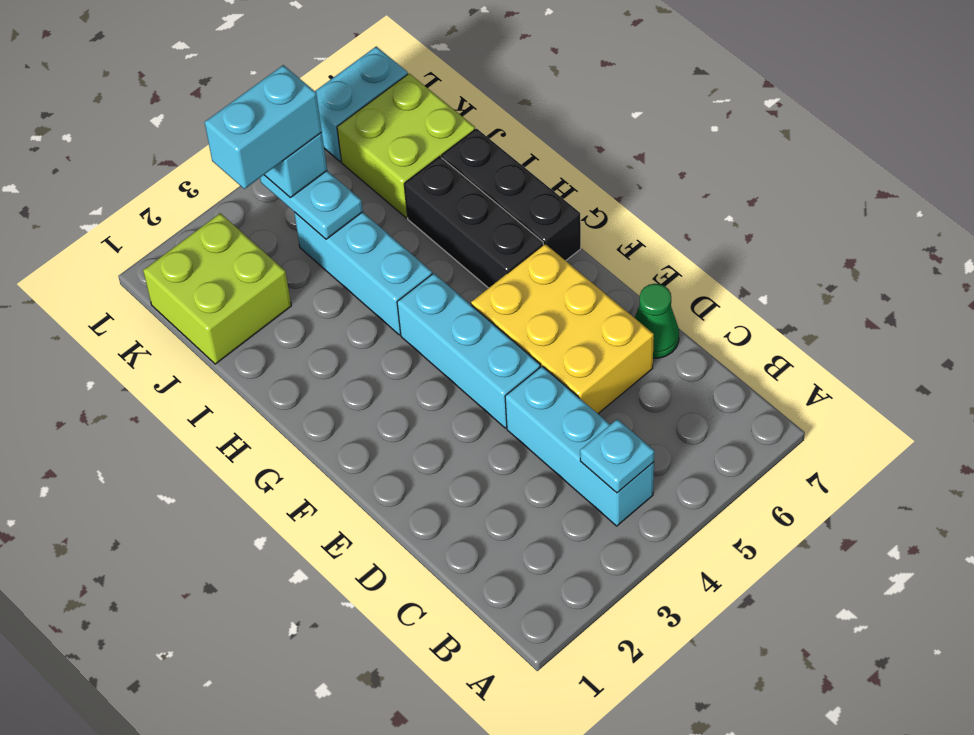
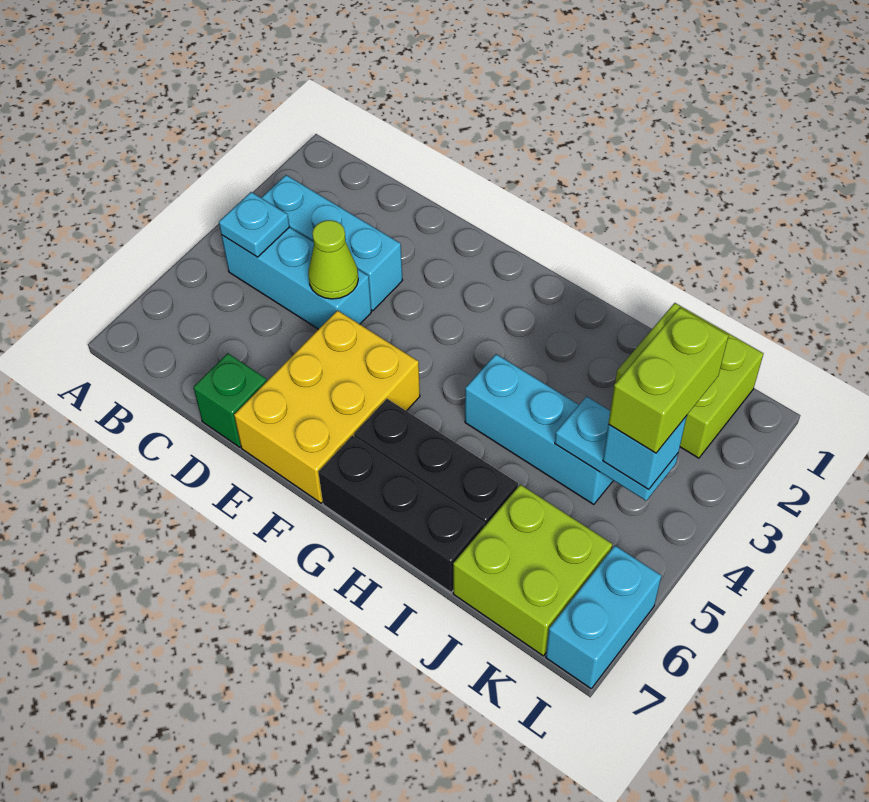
none -> lime cone D4 level 2
yellow brick D5:F6 level 1 -> yellow brick E5:F7 level 1
green cone D7 level 1 -> green brick D7 level 1
cyan brick E4:G4 level 1 -> cyan brick B3:D3 level 1
cyan brick K3:K4 level 4 -> lime brick K3:K4 level 4

